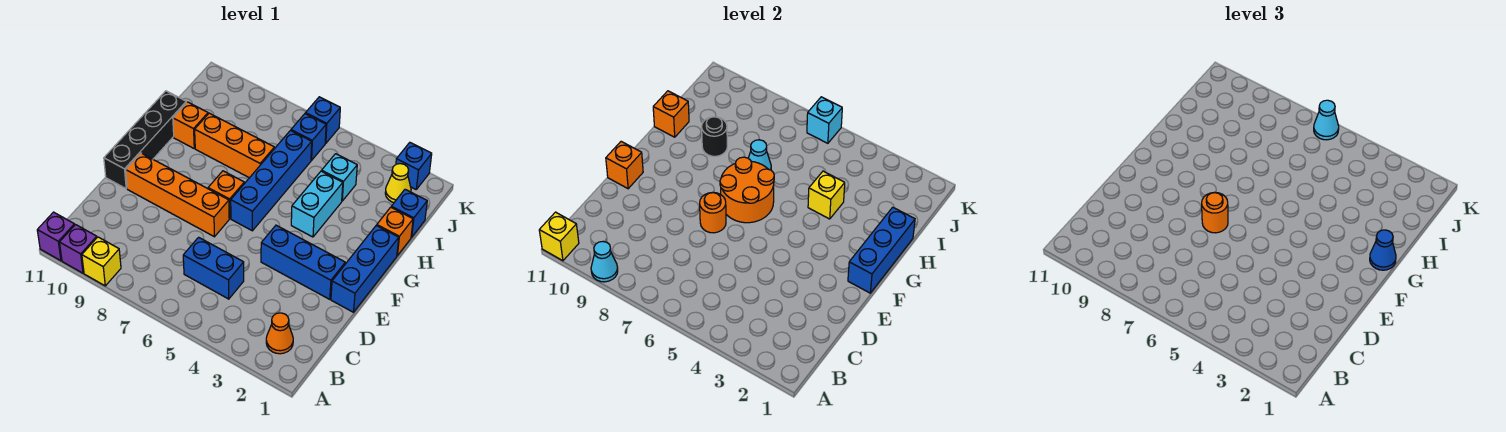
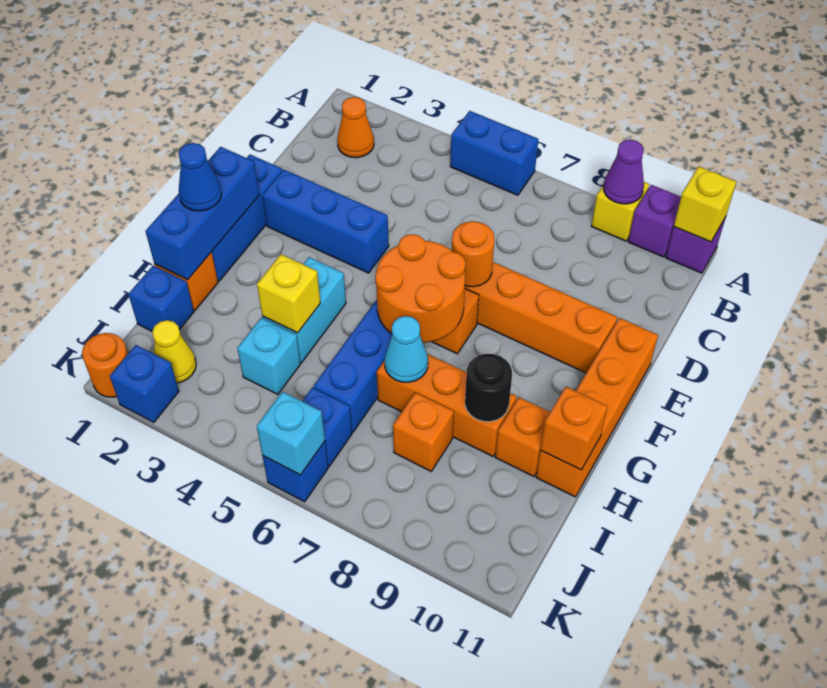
cyan cone A9 level 2 -> purple cone A9 level 2
blue brick C5:C6 level 1 -> blue brick A5:A6 level 1
orange round brick E7 level 3 -> orange round brick K1 level 1
black brick E11:H11 level 1 -> orange brick E11:H11 level 1
orange brick E11 level 2 -> orange brick I8 level 1
cyan cone K6 level 3 -> none

